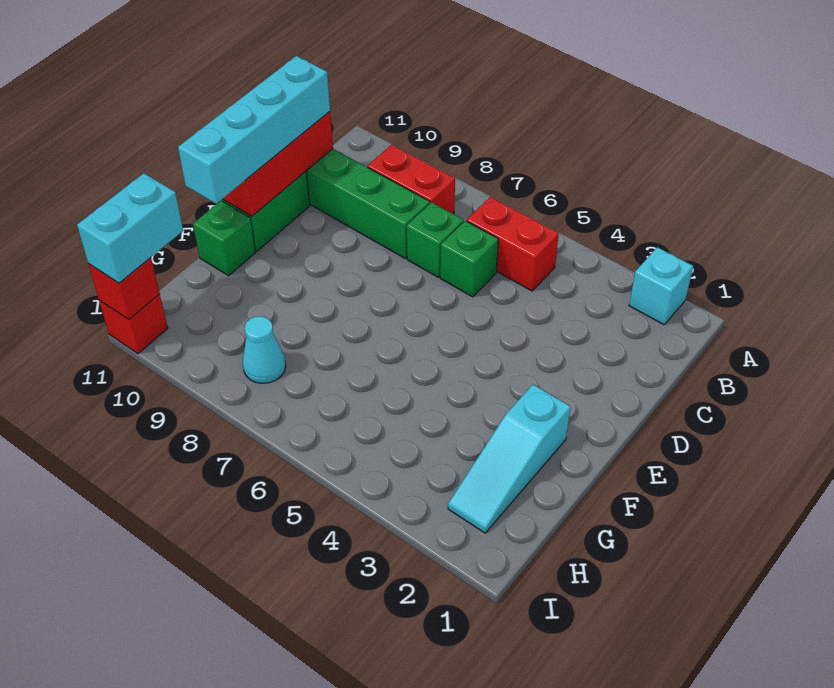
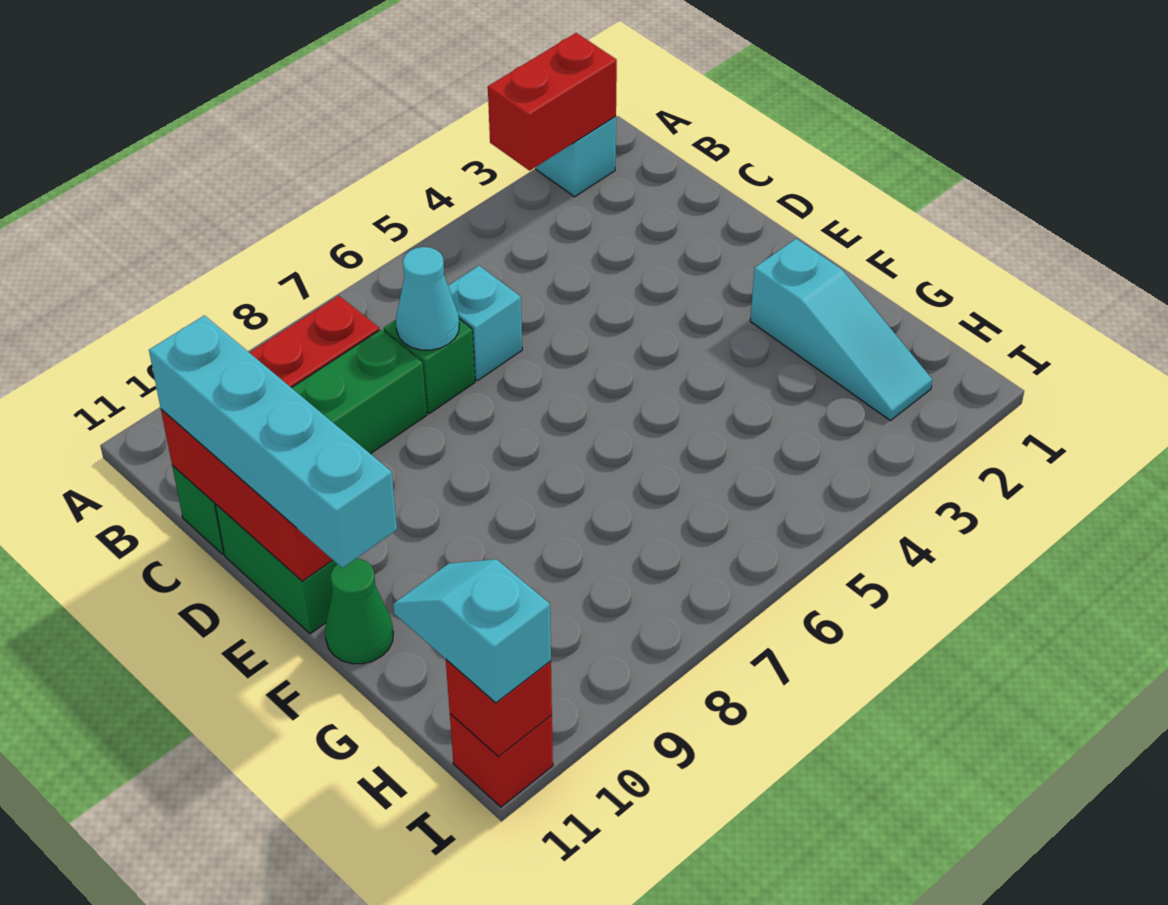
red brick B5:B6 level 1 -> red brick A2:A3 level 2
green brick C6 level 1 -> cyan brick C6 level 1
green brick F11 level 1 -> green cone F11 level 1
cyan cone H8 level 1 -> cyan cone C7 level 2
cyan brick H11:I11 level 3 -> cyan slope H11:I11 level 3 top I

